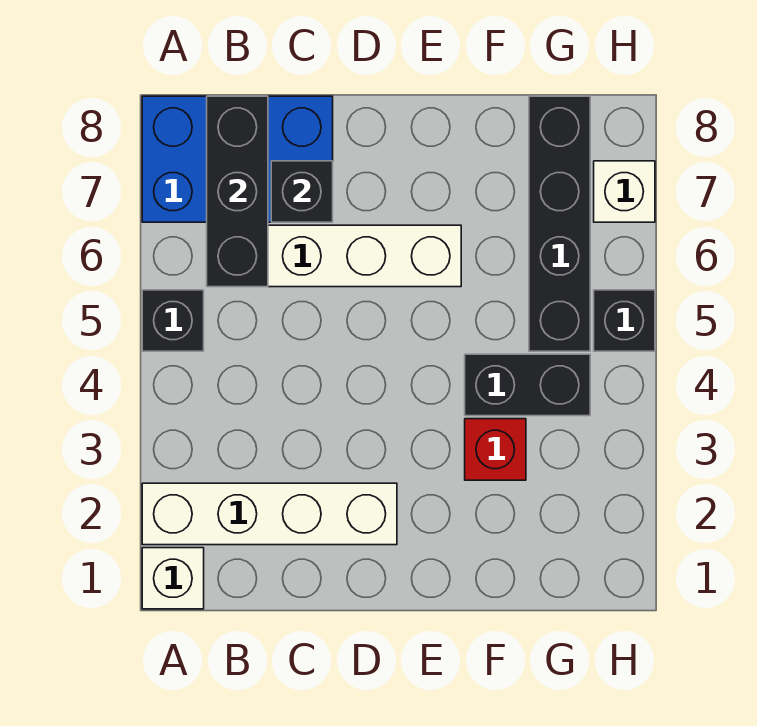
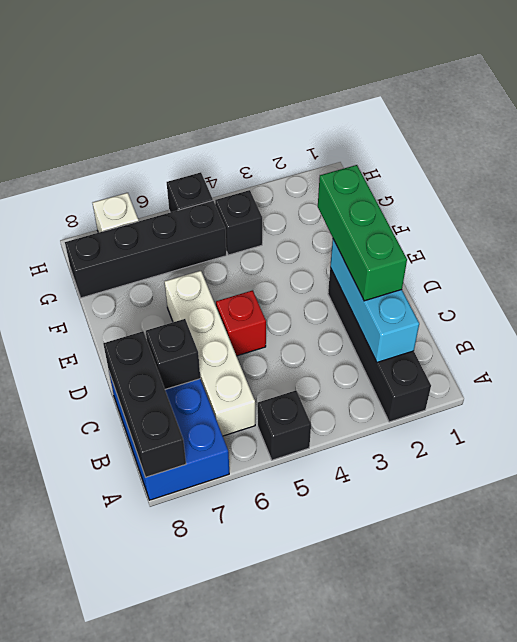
white brick A1 level 1 -> none
white brick A2:D2 level 1 -> black brick A2:D2 level 1
none -> cyan brick B2:D2 level 2
black brick B6:B8 level 2 -> black brick A8:C8 level 2
none -> green brick C2:E2 level 3
red brick F3 level 1 -> red brick D5 level 1
black brick F4:G4 level 1 -> black brick G4 level 1

